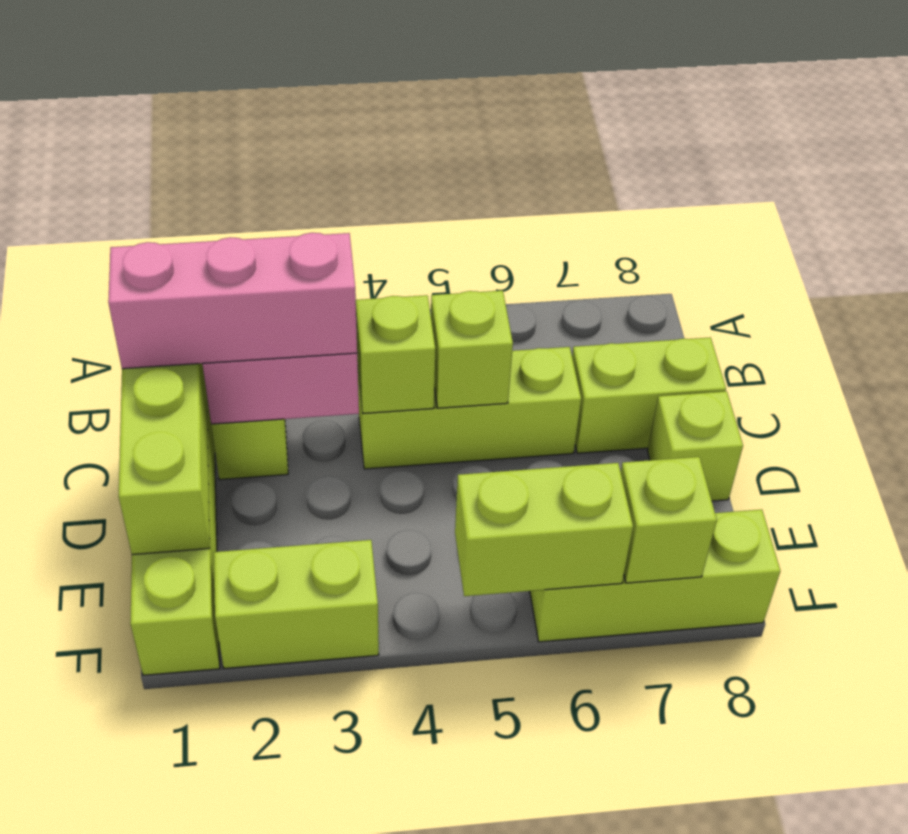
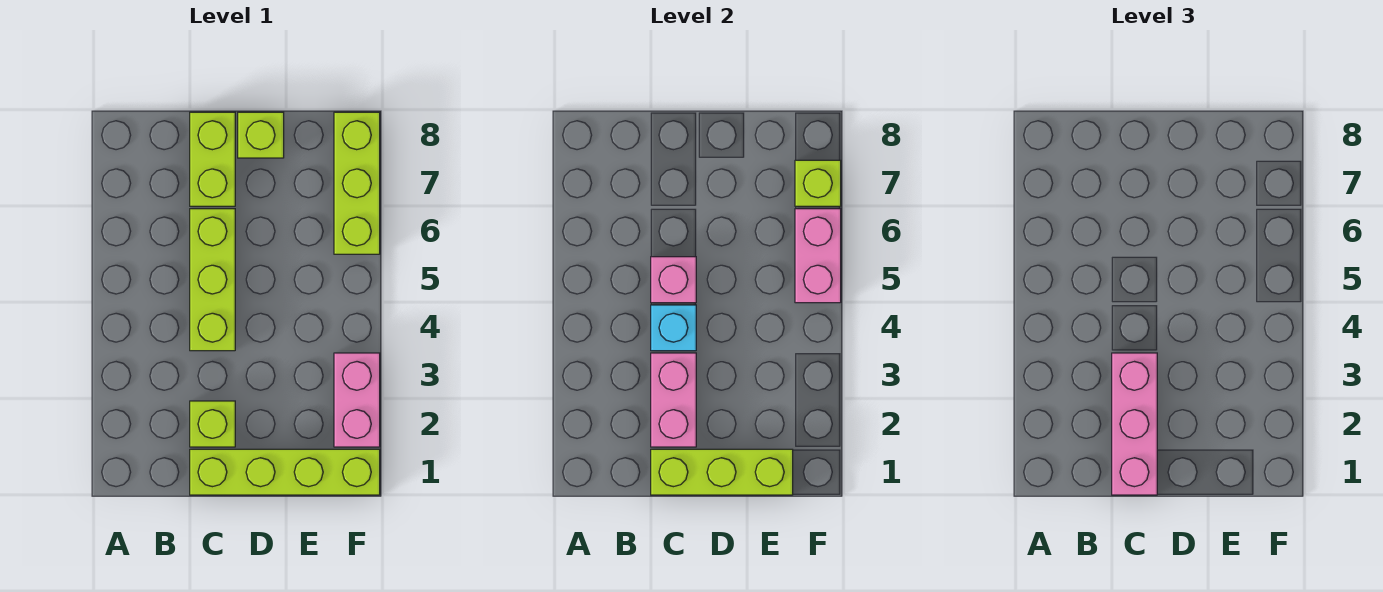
lime brick C4 level 2 -> cyan brick C4 level 2
lime brick C5 level 2 -> pink brick C5 level 2
lime brick F2:F3 level 1 -> pink brick F2:F3 level 1
lime brick F5:F6 level 2 -> pink brick F5:F6 level 2

